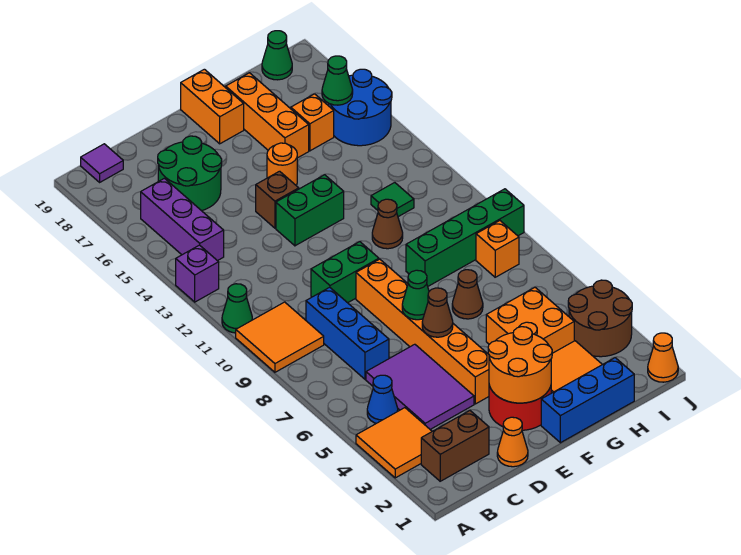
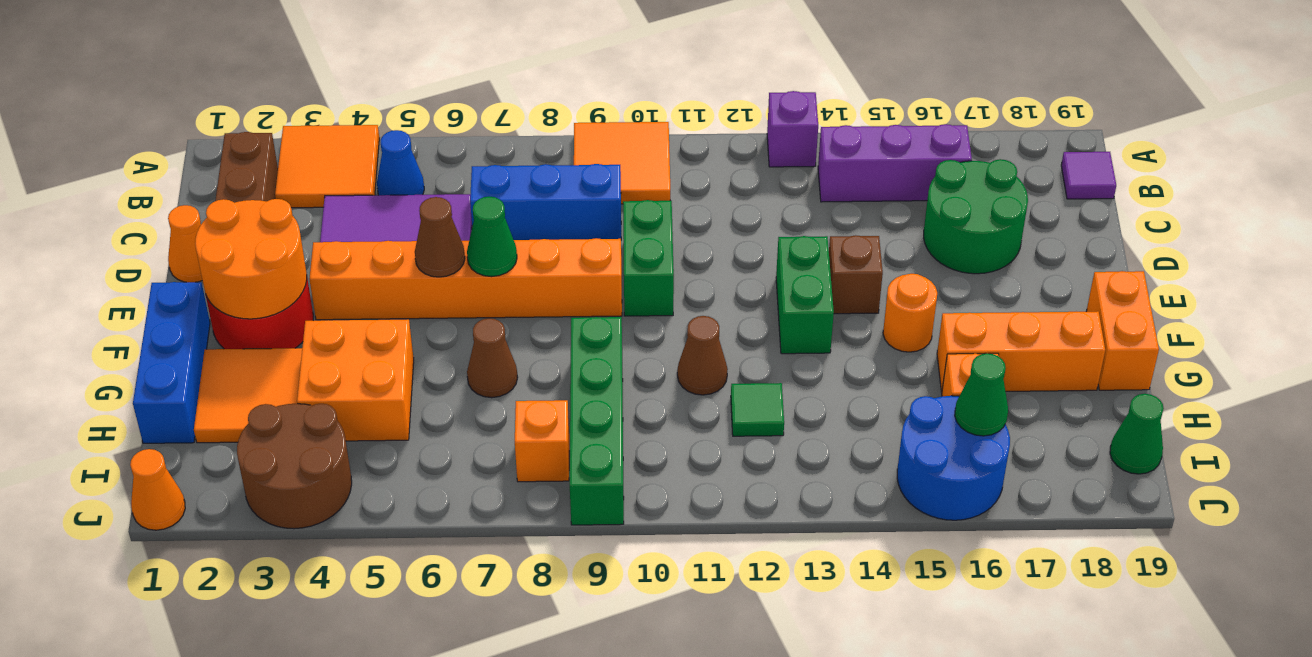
green cone A11 level 1 -> none
orange brick F18:F19 level 1 -> orange brick F19:G19 level 1

